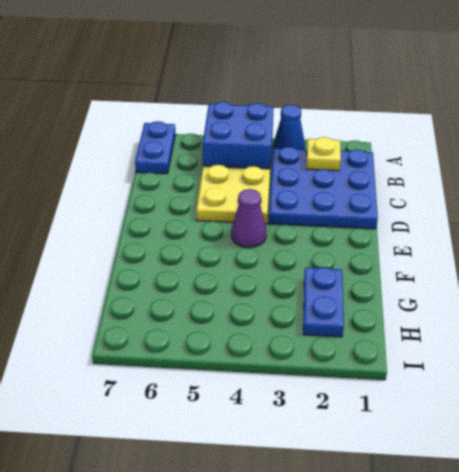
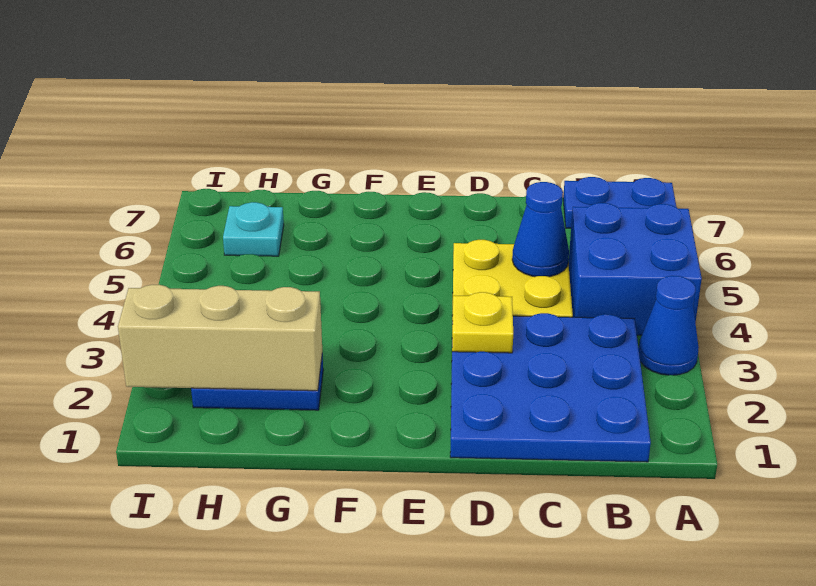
yellow plate B2 level 2 -> yellow plate D3 level 2
none -> blue cone C5 level 2
purple cone E4 level 1 -> none
none -> tan brick G2:I2 level 2
none -> cyan plate H6 level 1

